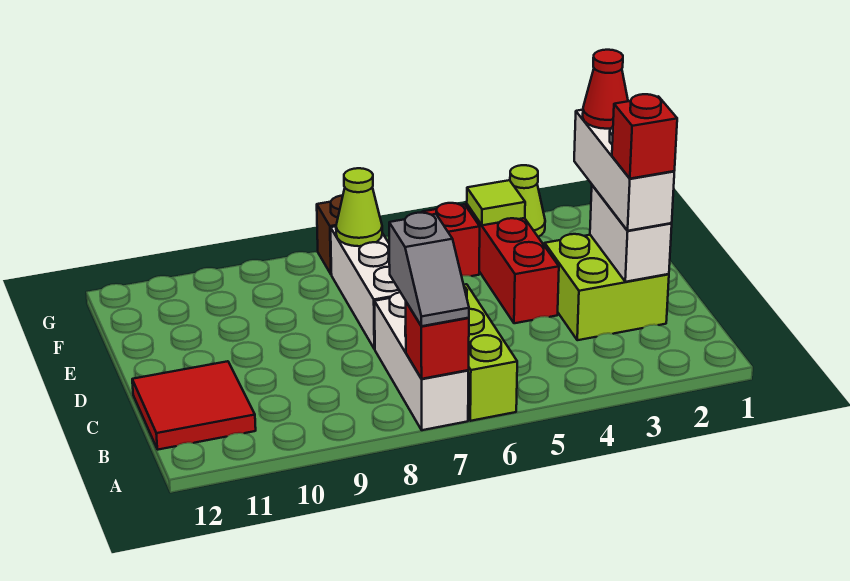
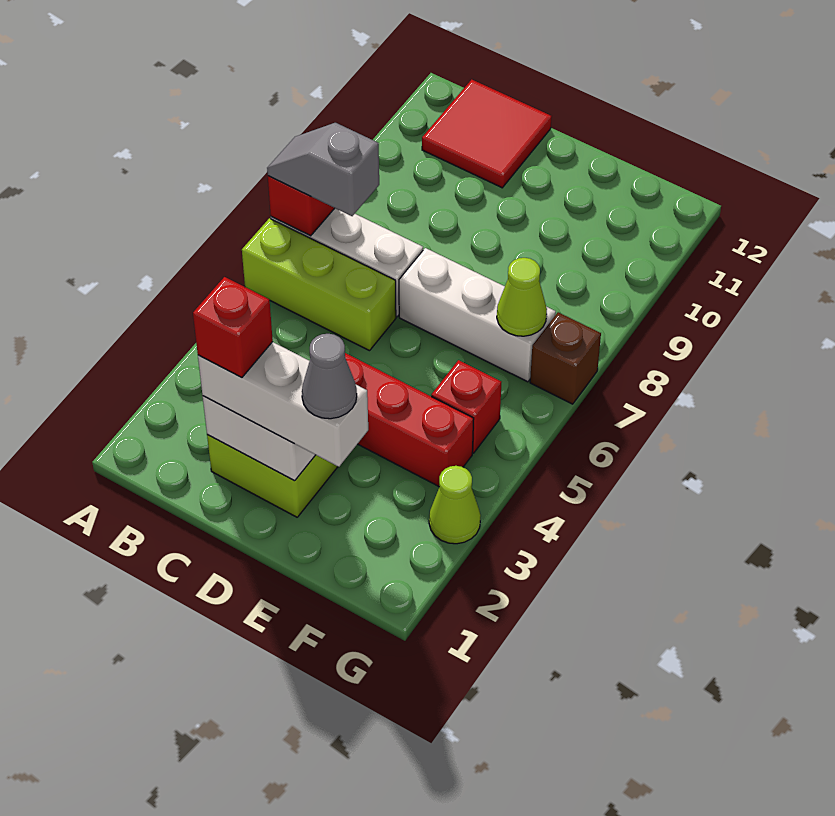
red cone E2 level 4 -> grey cone E2 level 4
lime tile F4 level 2 -> none

